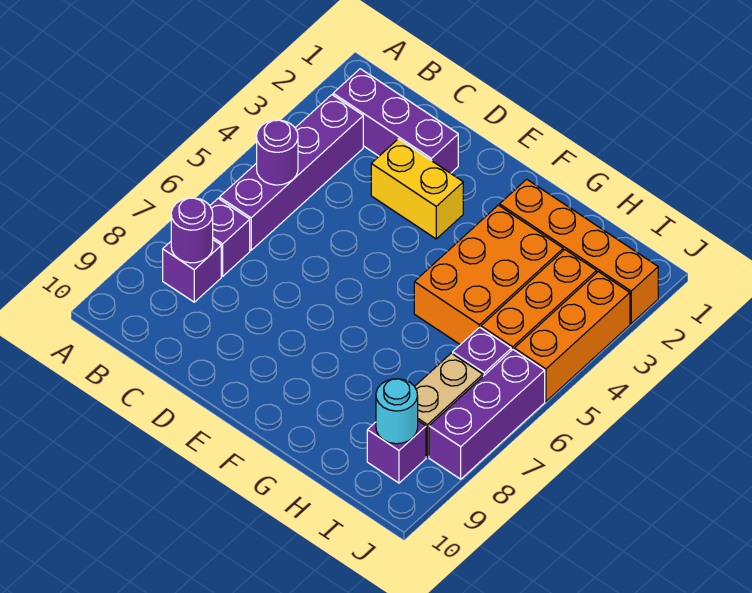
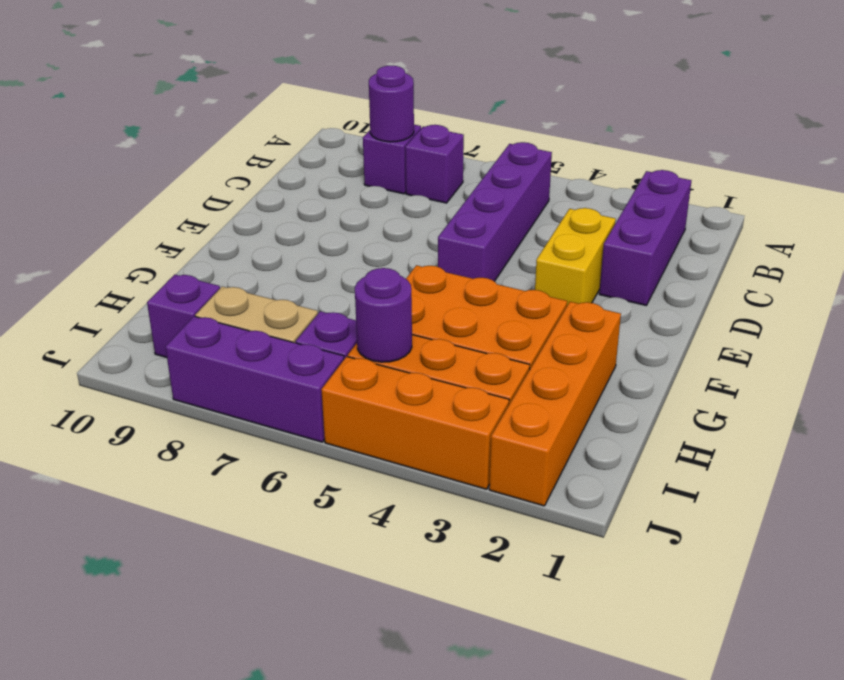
purple brick B3:B6 level 1 -> purple brick B5:E5 level 1
purple round brick B5 level 2 -> purple round brick I5 level 2
cyan round brick I9 level 2 -> none

